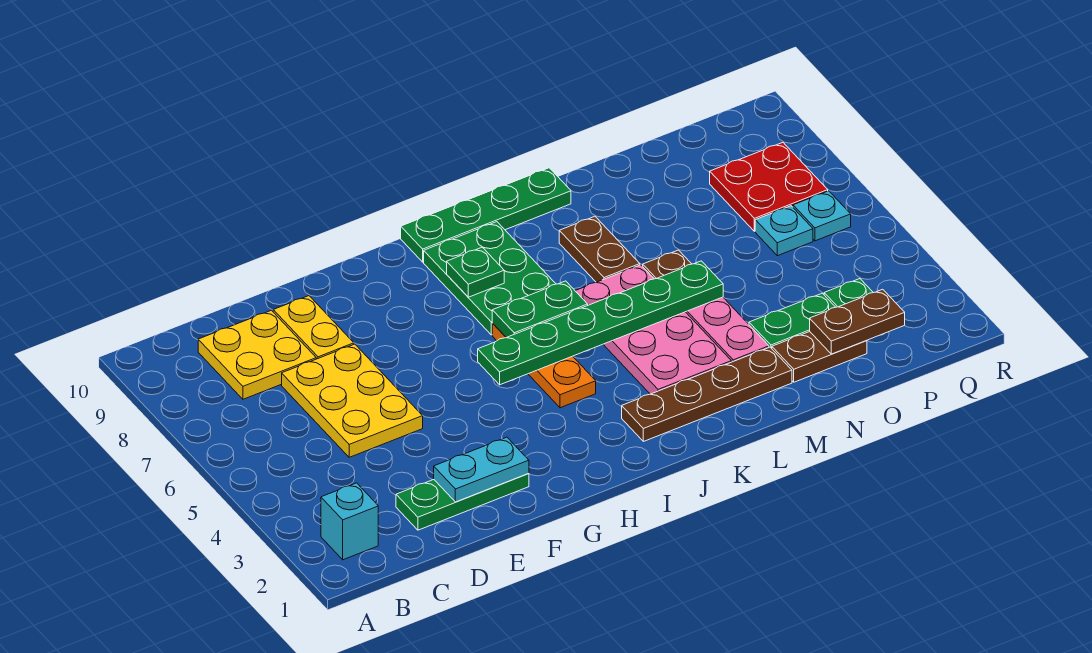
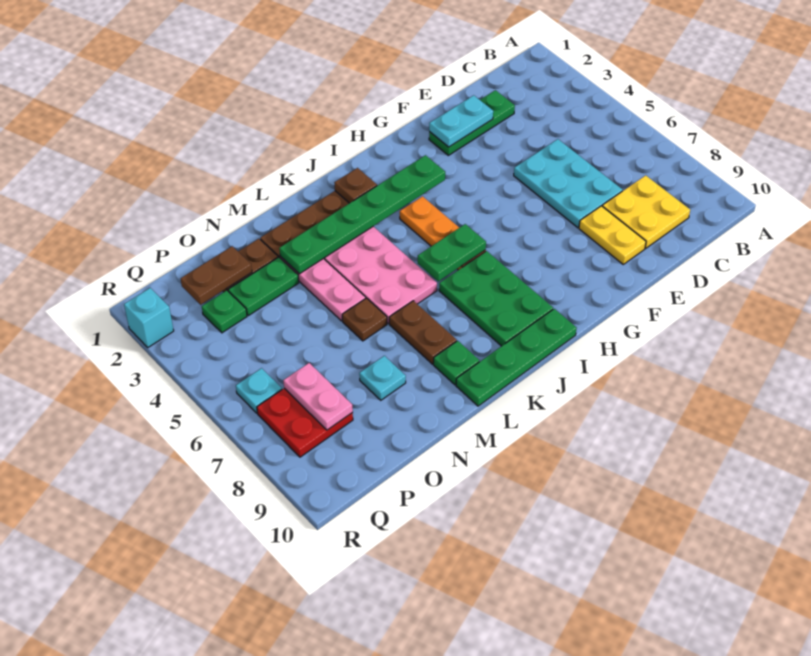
cyan brick B2 level 1 -> cyan brick R2 level 1
yellow plate D5:E7 level 1 -> cyan plate D5:E7 level 1
green plate H5:M5 level 2 -> green plate H3:M3 level 2
green plate I8 level 2 -> green plate L9 level 1
none -> brown plate J2 level 2
cyan plate P6 level 1 -> cyan plate N8 level 1
none -> pink plate P7:P8 level 2

